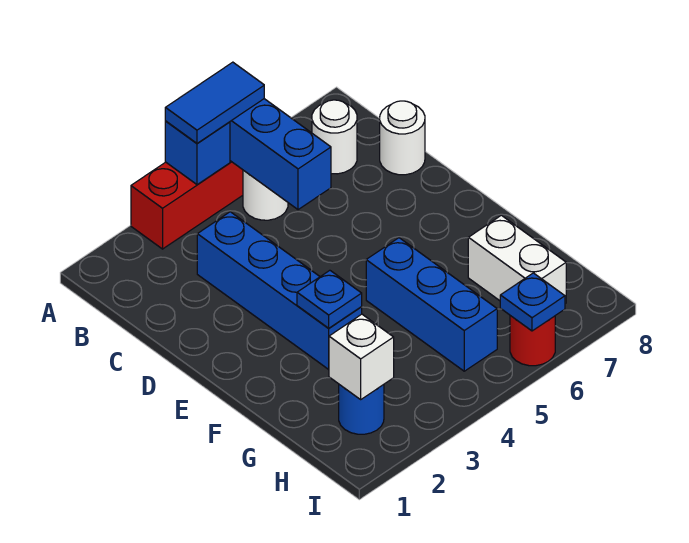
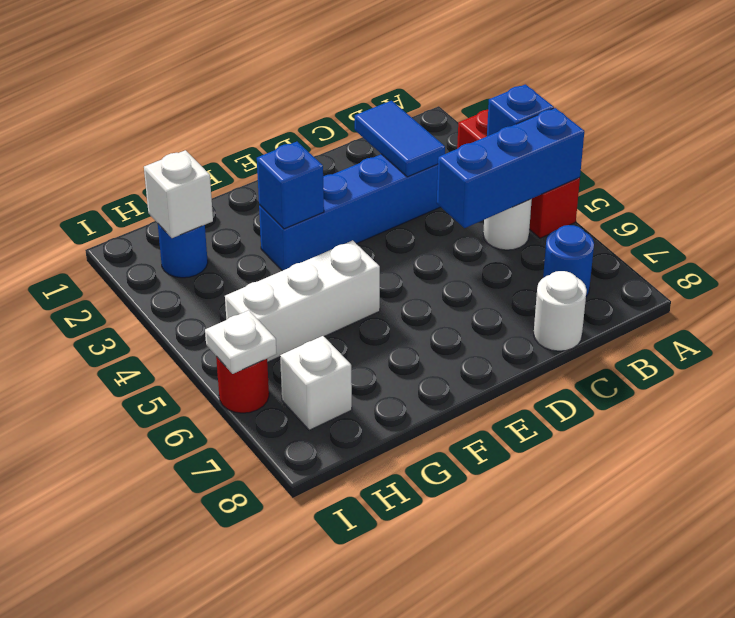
blue tile A4:A5 level 3 -> blue tile C2:C3 level 2
white round brick B7 level 1 -> blue round brick B7 level 1
blue plate F3 level 2 -> blue brick F3 level 2
blue brick F5:H5 level 1 -> white brick F5:H5 level 1
white brick G7:H7 level 1 -> white brick H7 level 1
blue plate I6 level 2 -> white plate I6 level 2

